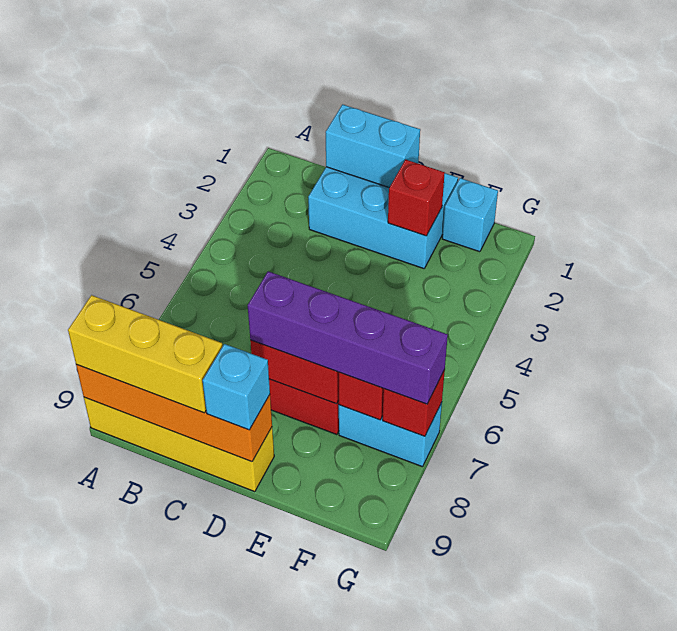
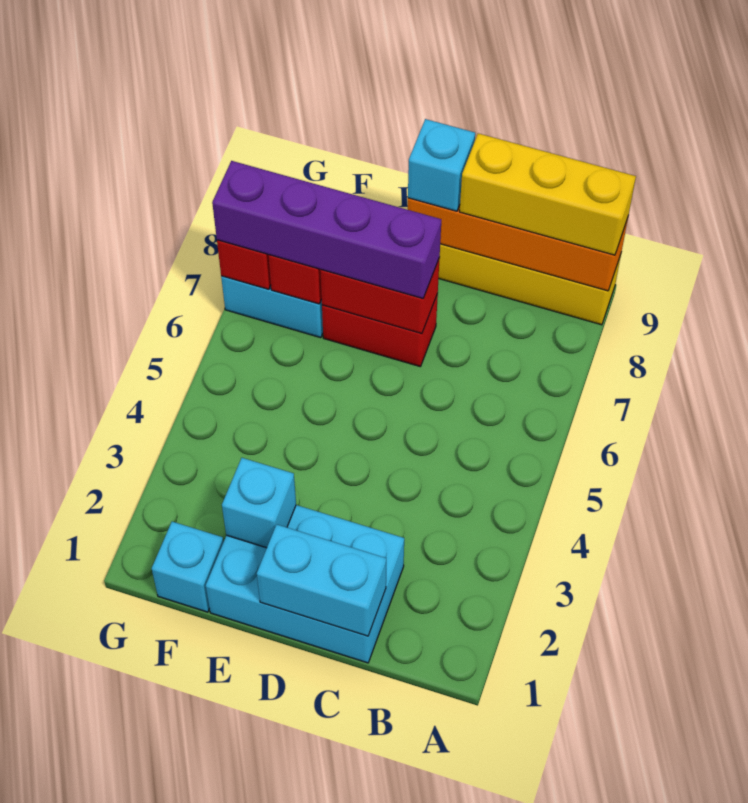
red brick E2 level 2 -> cyan brick E2 level 2

